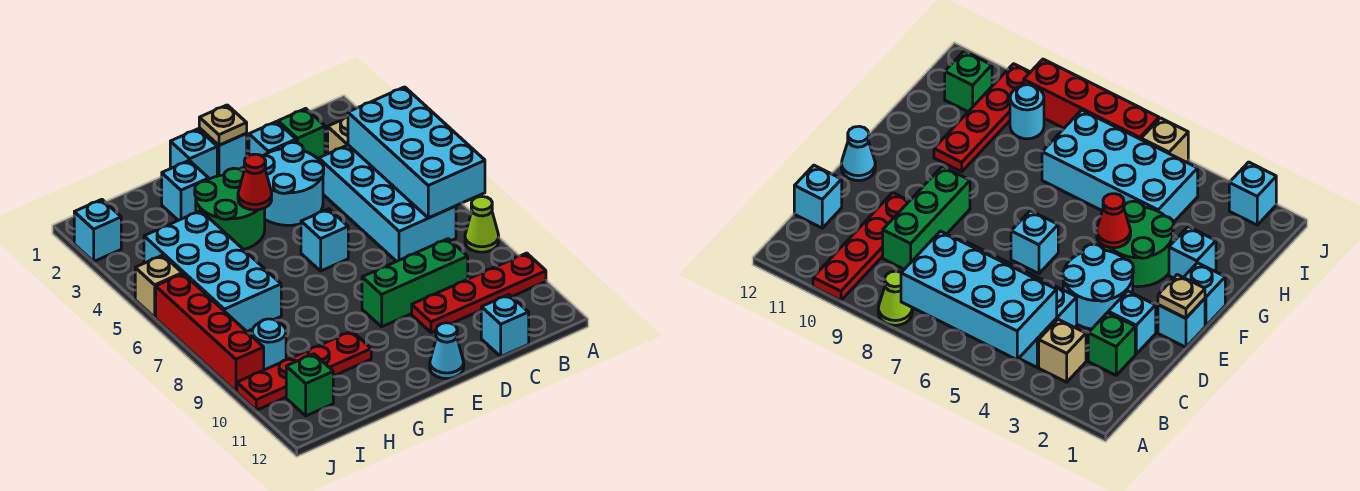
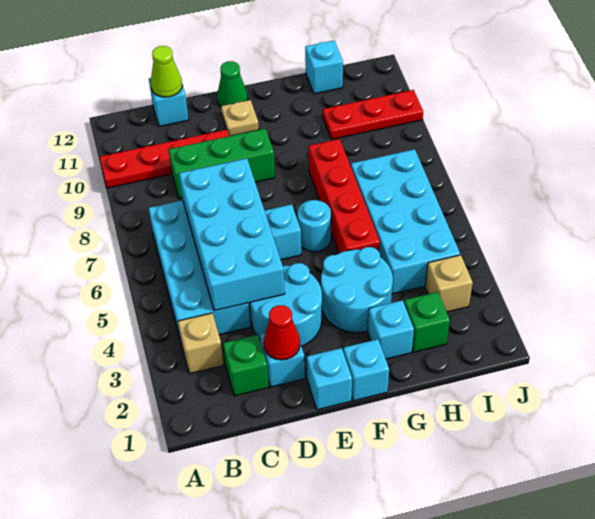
cyan brick A4:B7 level 2 -> cyan brick C4:D7 level 2
lime cone A8 level 1 -> lime cone C12 level 2
tan plate E1 level 2 -> tan plate E11 level 1
cyan cone E12 level 1 -> green cone E12 level 1
green round brick F3:G4 level 1 -> cyan round brick F3:G4 level 1
red cone F4 level 2 -> red cone D2 level 2
red plate G10:J10 level 1 -> red plate H10:J10 level 1
cyan round brick I9 level 1 -> cyan round brick F6 level 1
green brick I11 level 1 -> green brick H2 level 1
cyan brick J2 level 1 -> cyan brick H12 level 1
tan brick J5 level 1 -> tan brick I3 level 1
red brick J6:J9 level 1 -> red brick G5:G8 level 1

